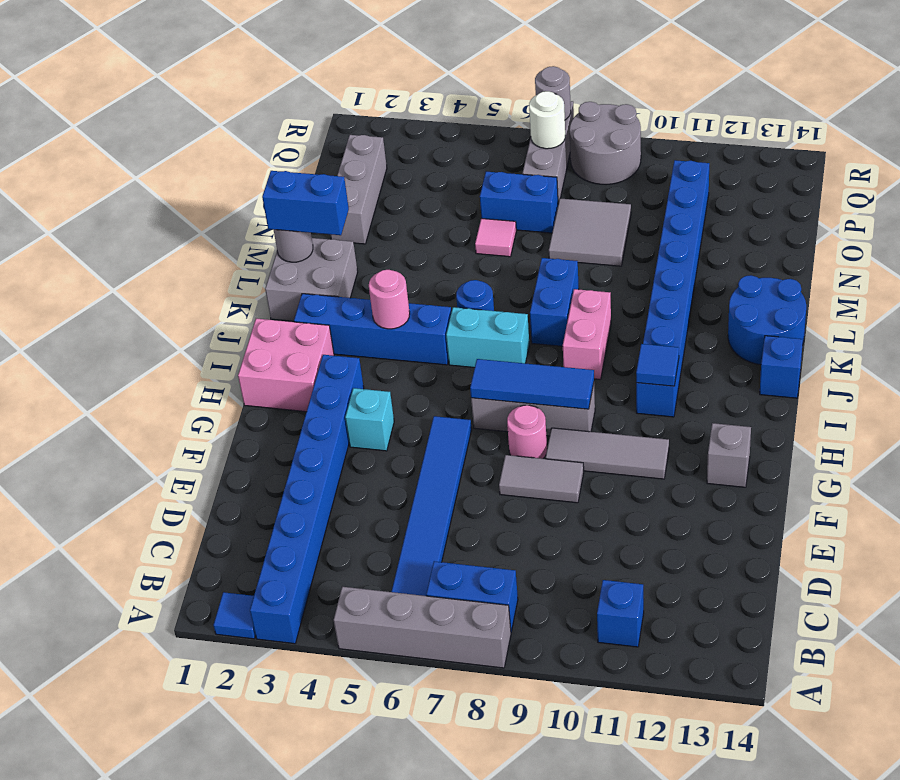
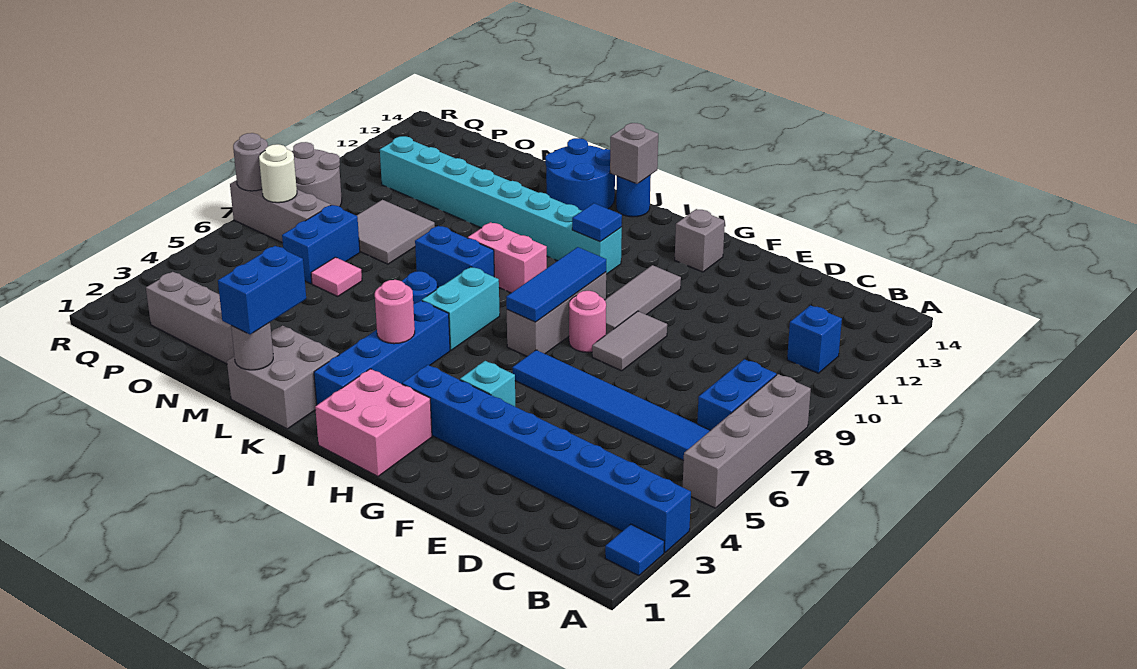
blue brick I11:P11 level 1 -> cyan brick I11:P11 level 1
blue brick J14 level 1 -> blue round brick J14 level 1
none -> grey brick J14 level 2

